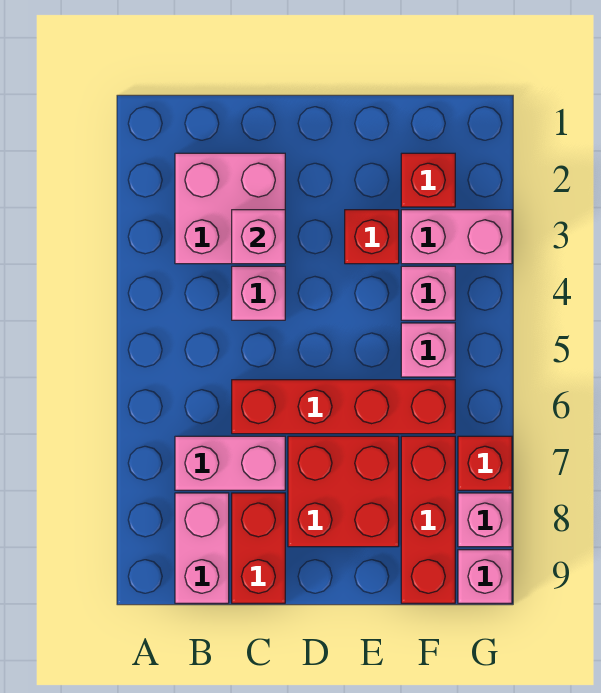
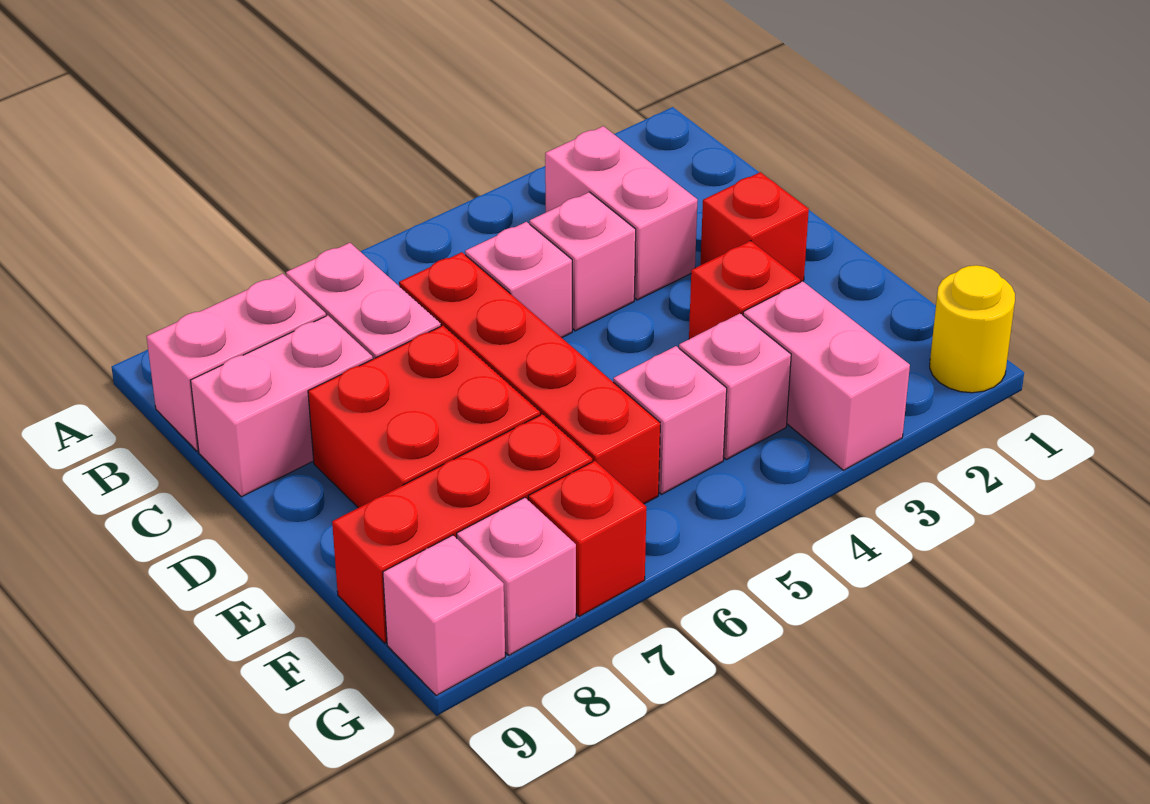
pink brick B2:C3 level 1 -> pink brick B3:C3 level 1
pink brick C3 level 2 -> pink brick C5 level 1
red brick C8:C9 level 1 -> pink brick C8:C9 level 1
red brick F2 level 1 -> red brick D2 level 1
none -> yellow round brick G1 level 1

